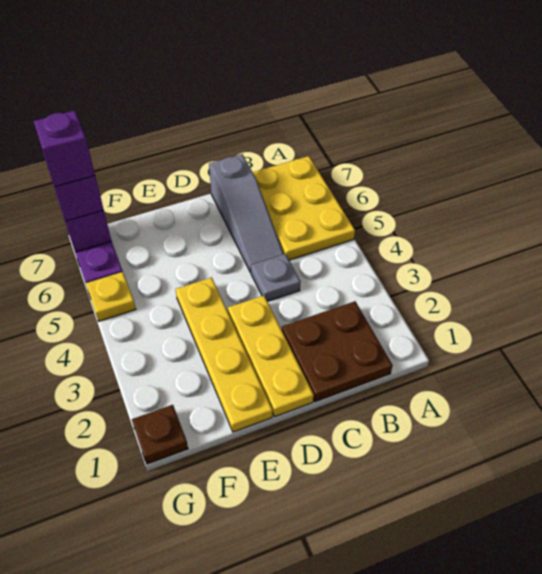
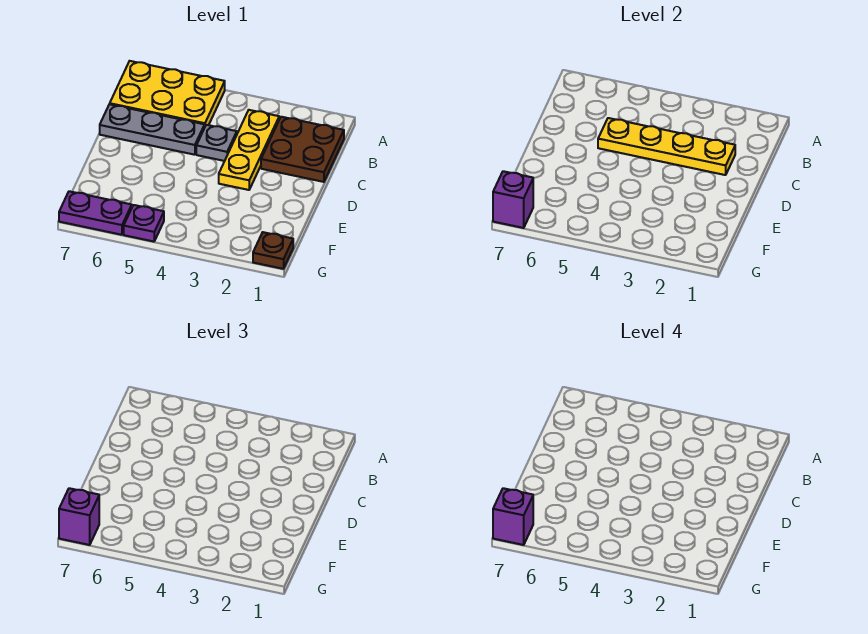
grey slope C5:C7 level 1 top 7 -> grey plate C5:C7 level 1
yellow plate D1:D3 level 1 -> yellow plate B3:D3 level 1
yellow plate E1:E4 level 1 -> yellow plate C2:C5 level 2
yellow plate G5 level 1 -> purple plate G5 level 1

